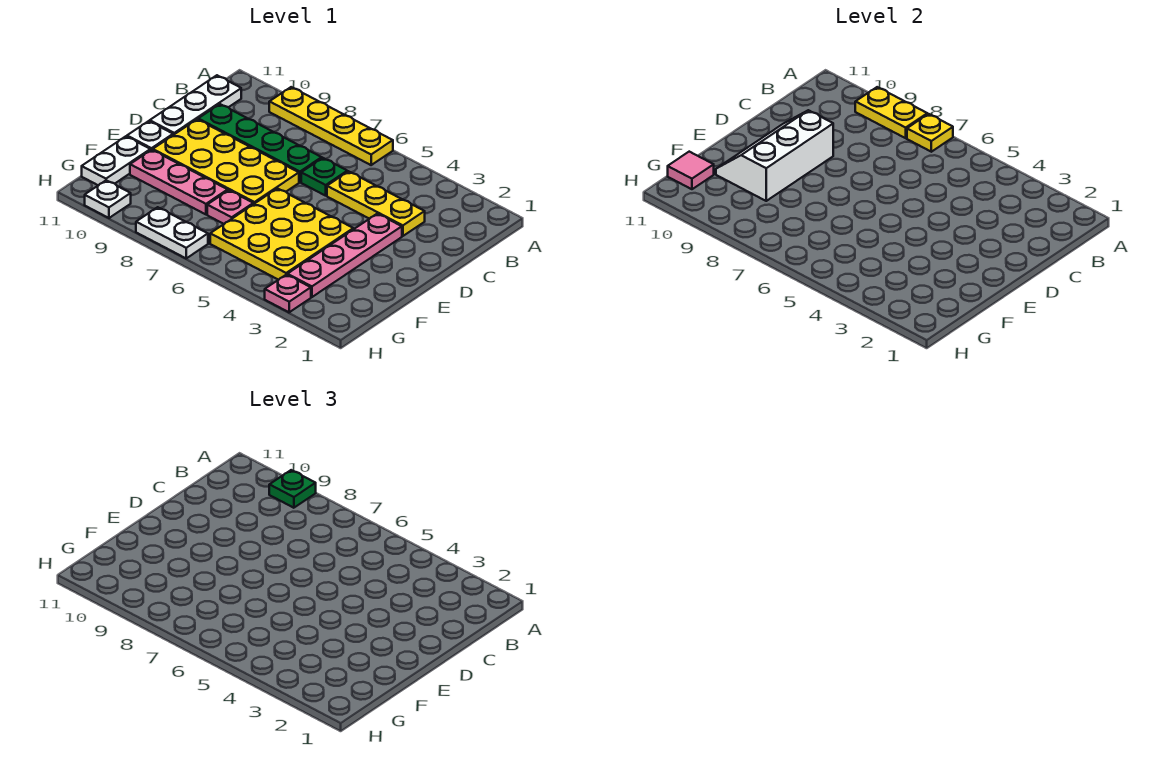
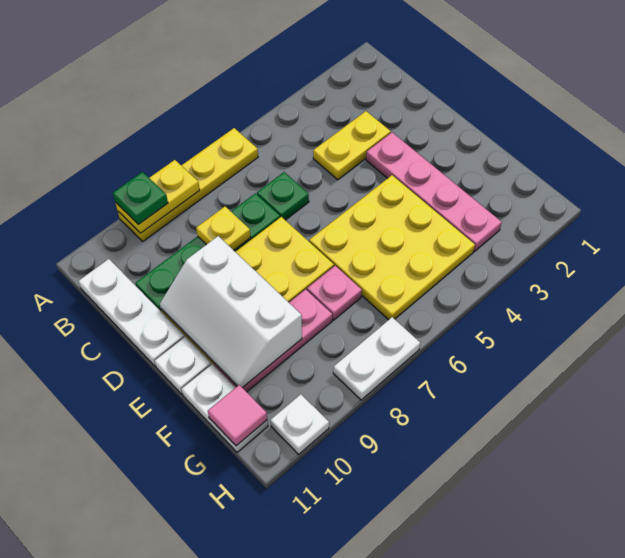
yellow plate A7 level 2 -> yellow plate C8 level 2
yellow plate C3:C5 level 1 -> yellow plate C3:C4 level 1
pink plate H3 level 1 -> none

